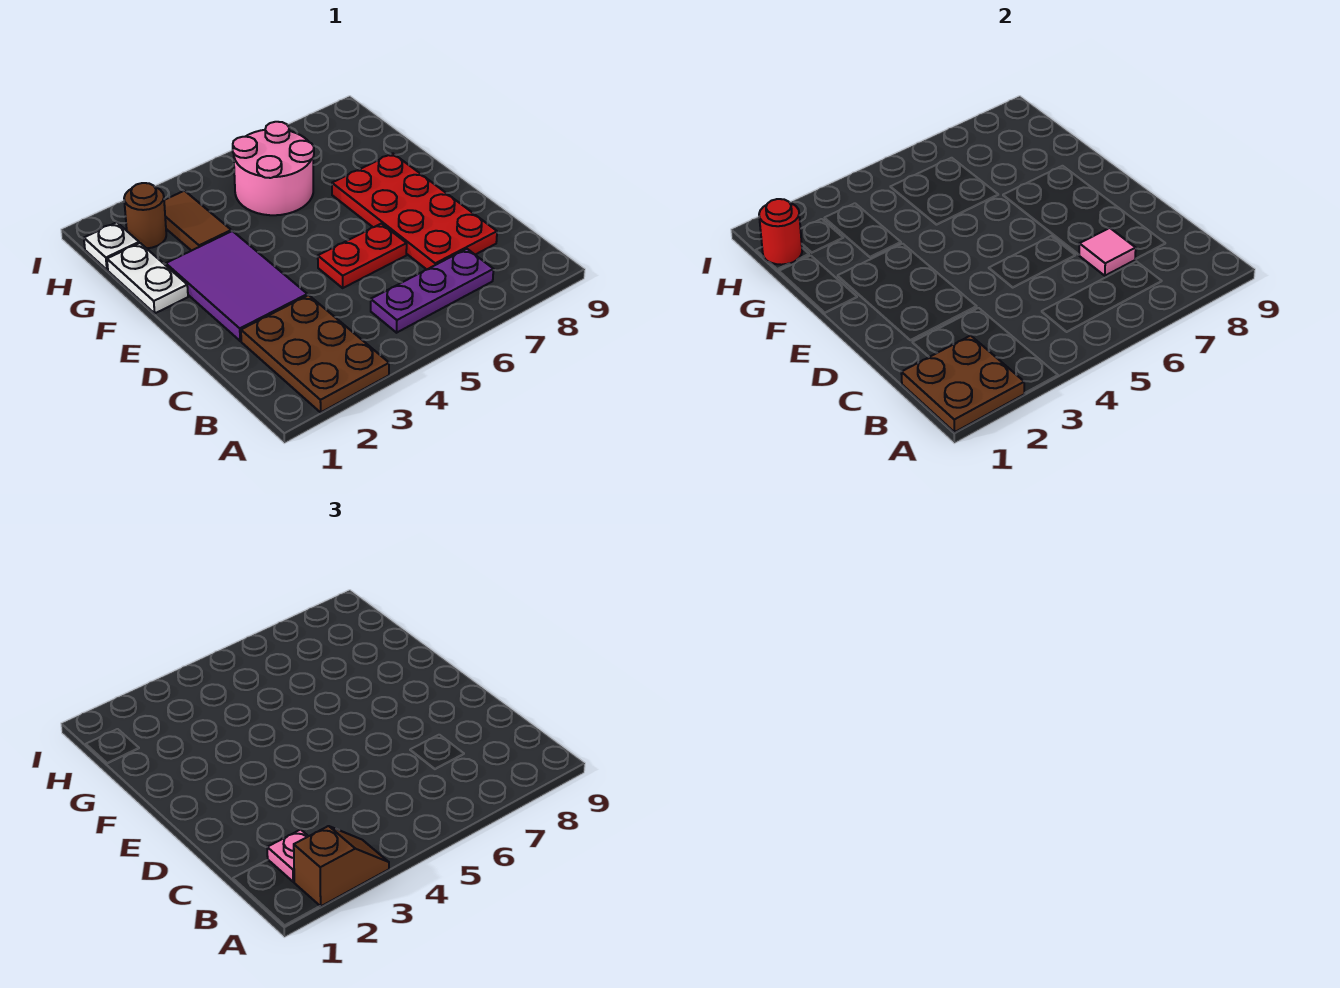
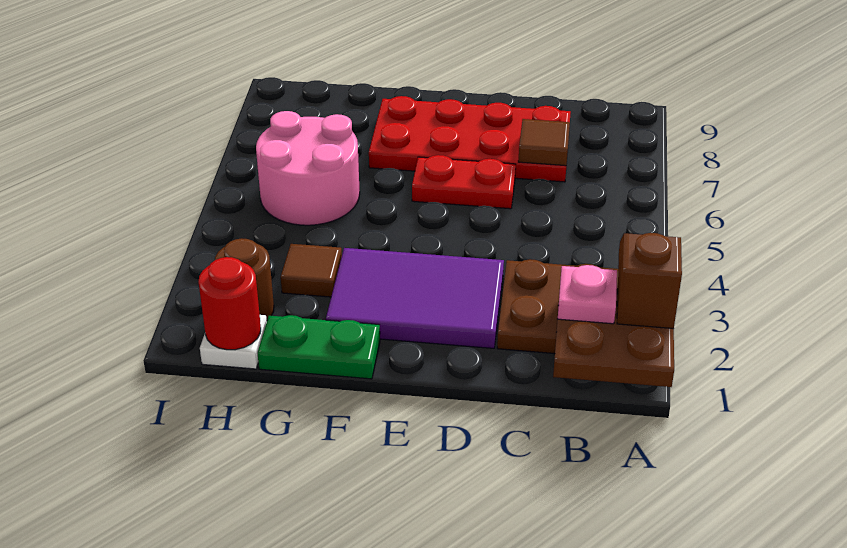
purple plate B5:B7 level 1 -> none
pink tile C7 level 2 -> brown tile C7 level 2
red plate D5:D6 level 1 -> red plate D6:E6 level 1
white plate F1:G1 level 1 -> green plate F1:G1 level 1
brown tile G3:H3 level 1 -> brown tile G3 level 1

